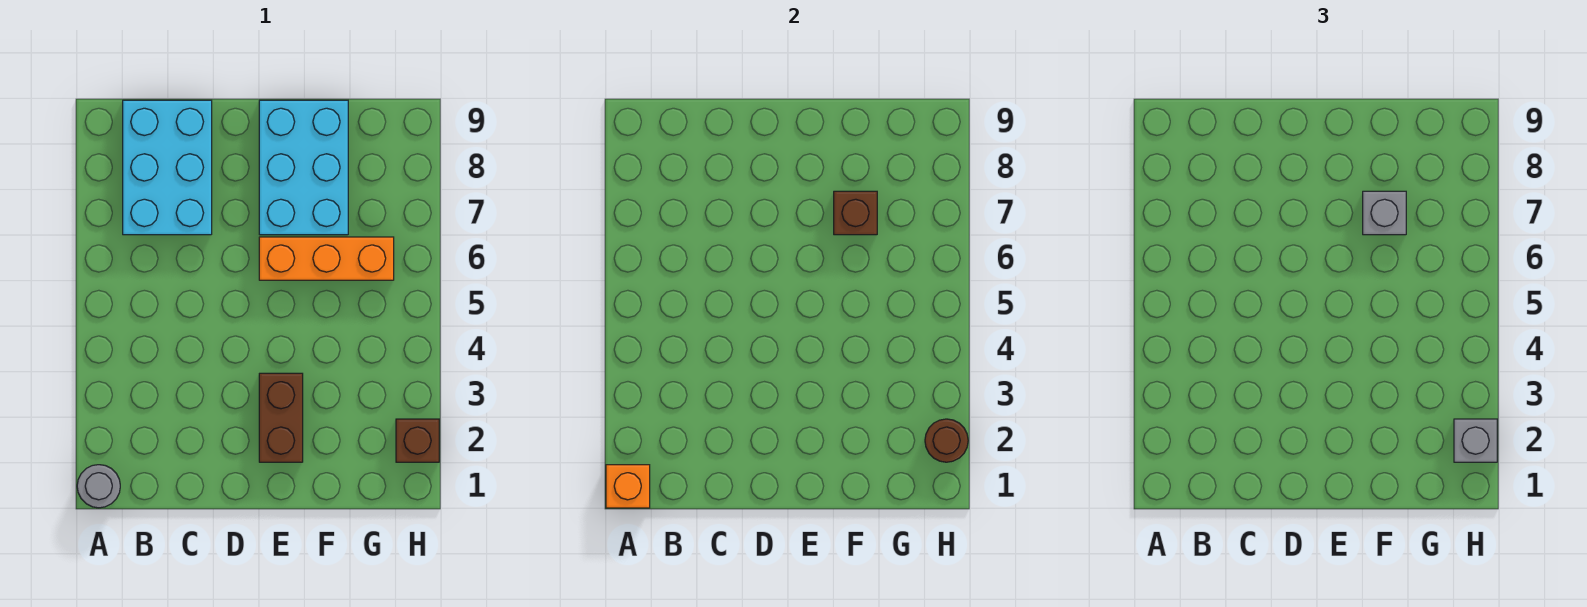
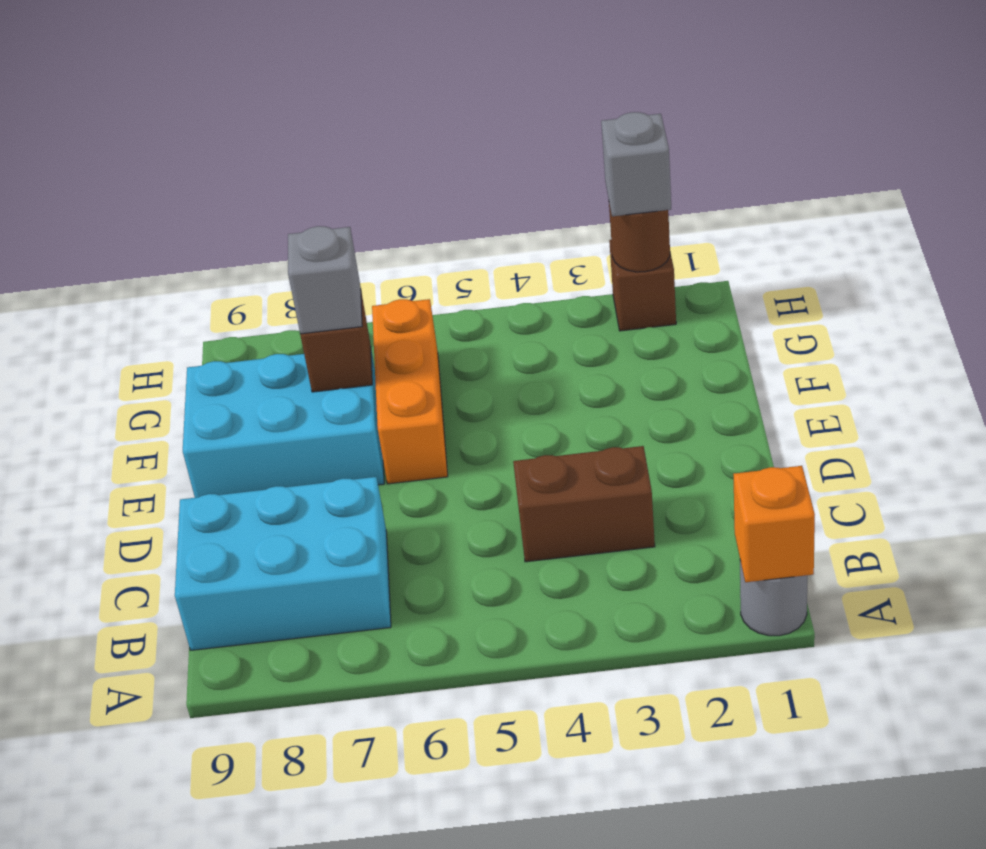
brown brick E2:E3 level 1 -> brown brick C3:C4 level 1

